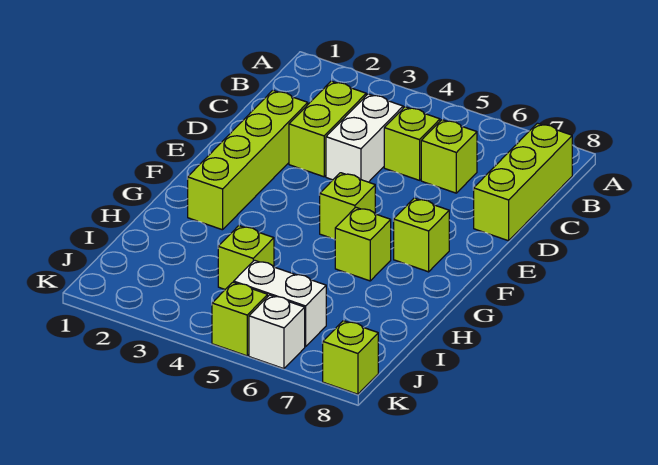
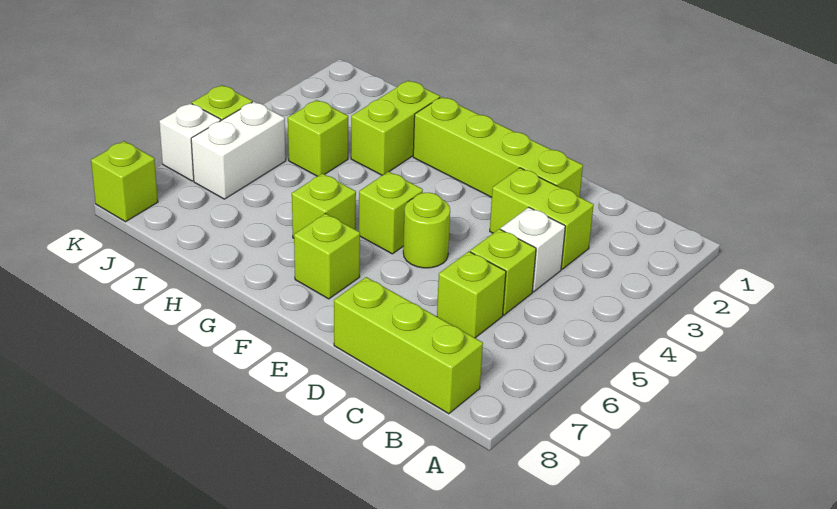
white brick C4:D4 level 1 -> white brick C4 level 1
none -> lime round brick E5 level 1
none -> lime brick H2:H3 level 1

